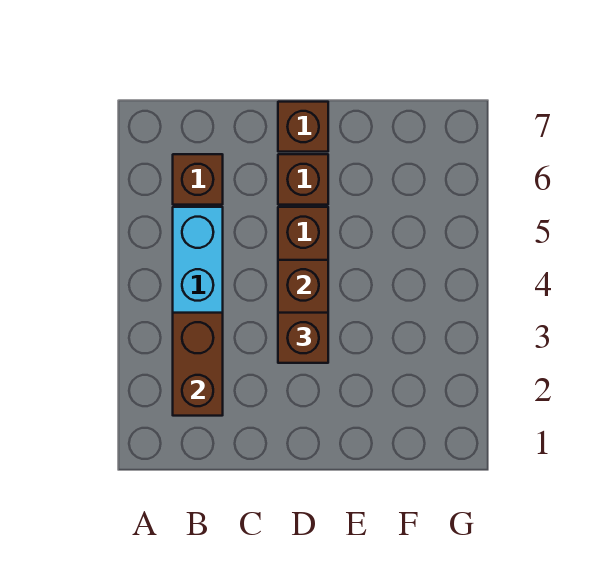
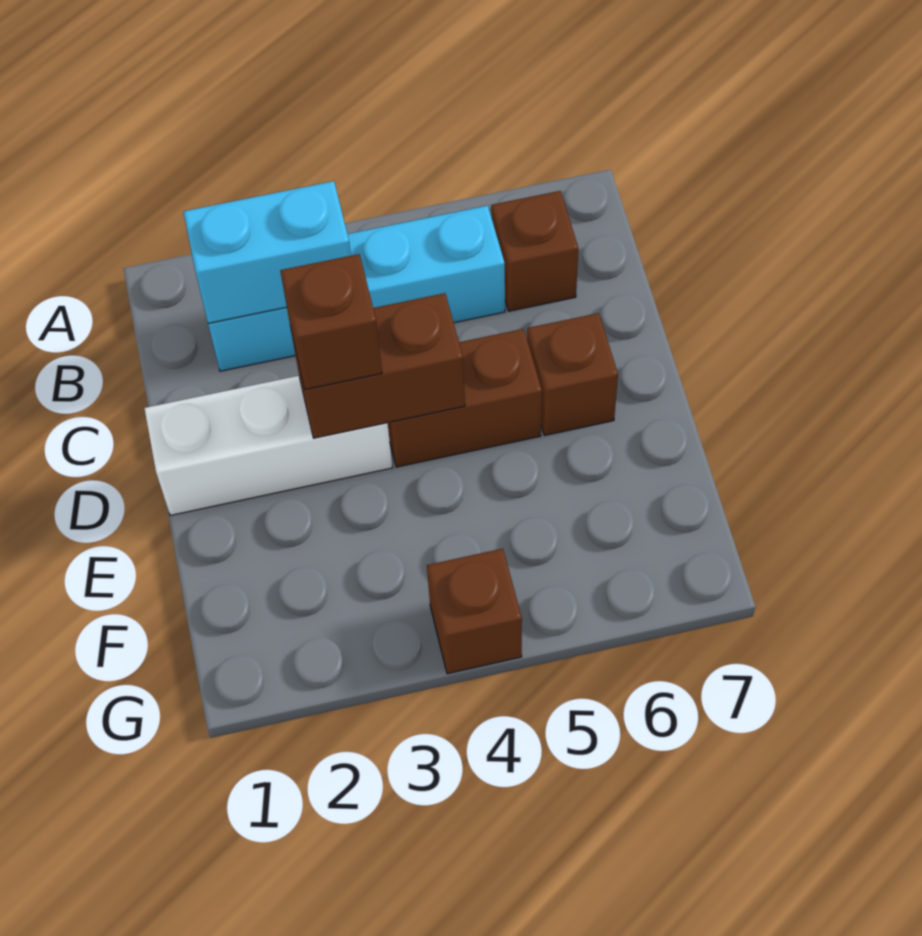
brown brick B2:B3 level 2 -> cyan brick B2:B3 level 2
none -> white brick D1:D3 level 1
brown brick D7 level 1 -> brown brick G4 level 1

